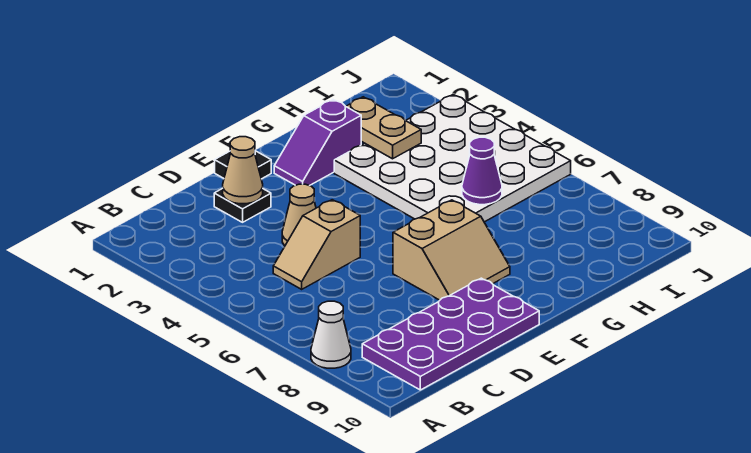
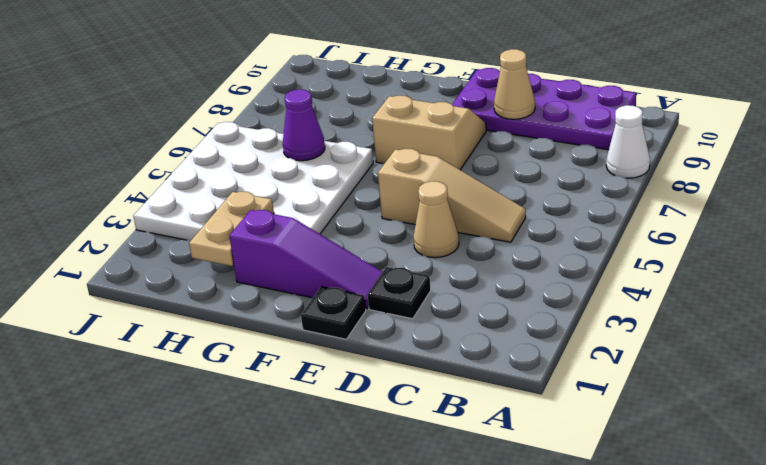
tan slope C5:D5 level 1 top D -> tan slope C5:E5 level 1 top E
tan cone D2 level 2 -> tan cone D9 level 2
purple slope F2:G2 level 1 top G -> purple slope E2:G2 level 1 top G

